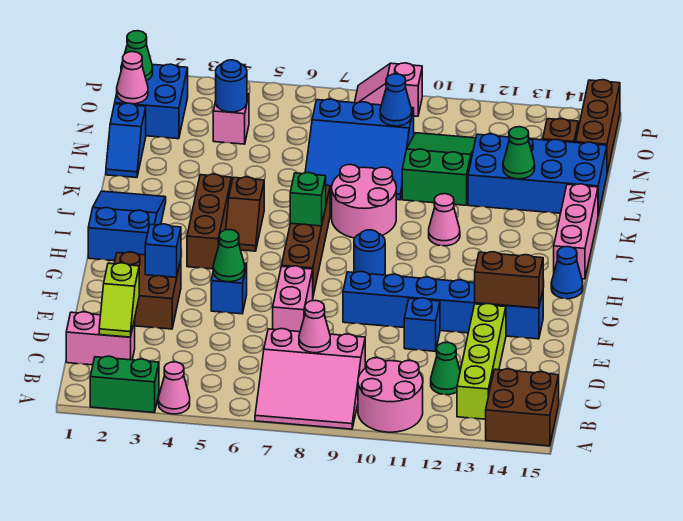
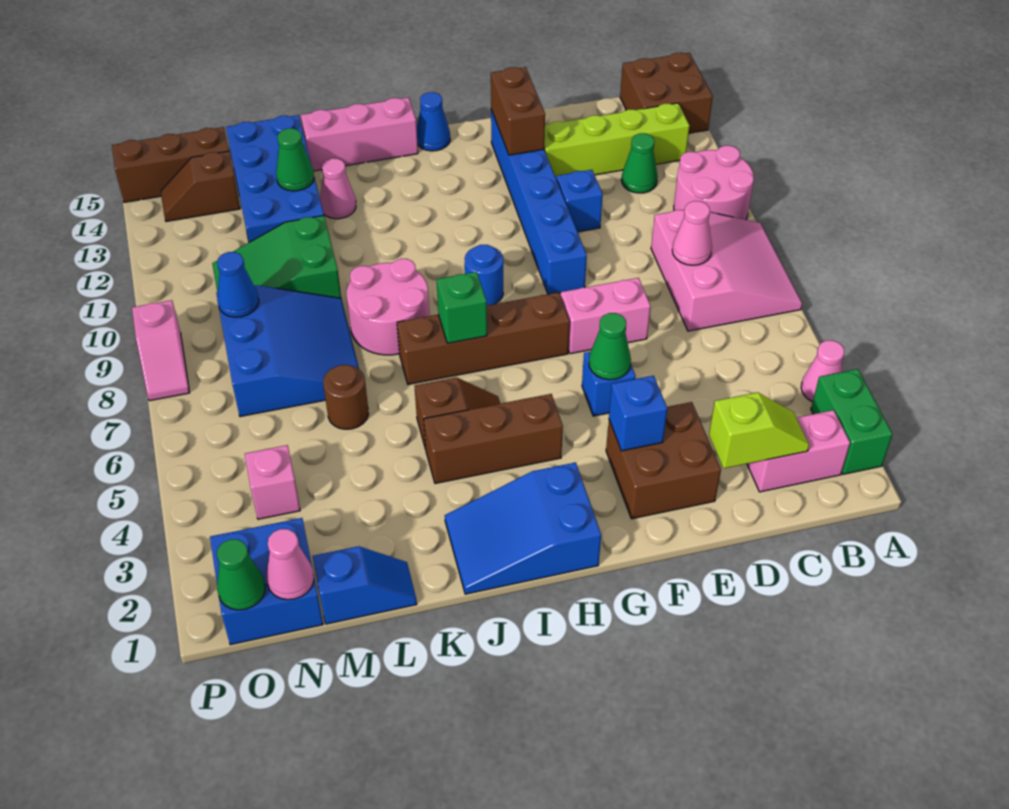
pink brick C1:C2 level 1 -> pink brick B2:C2 level 1
pink cone J11 level 1 -> pink cone K13 level 1
none -> brown round brick L6 level 1
blue round brick N4 level 2 -> none

